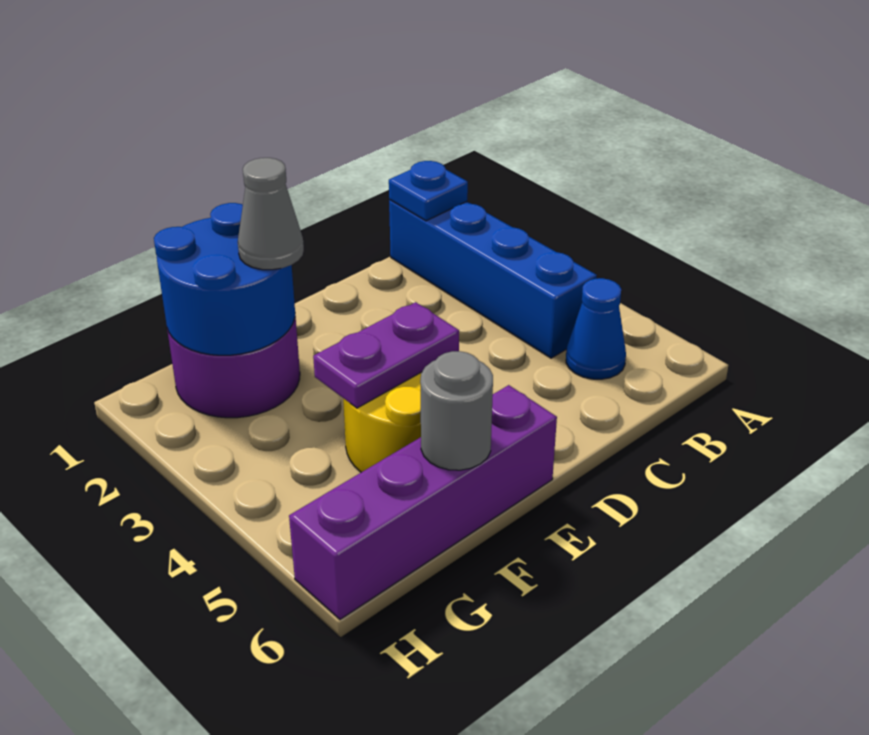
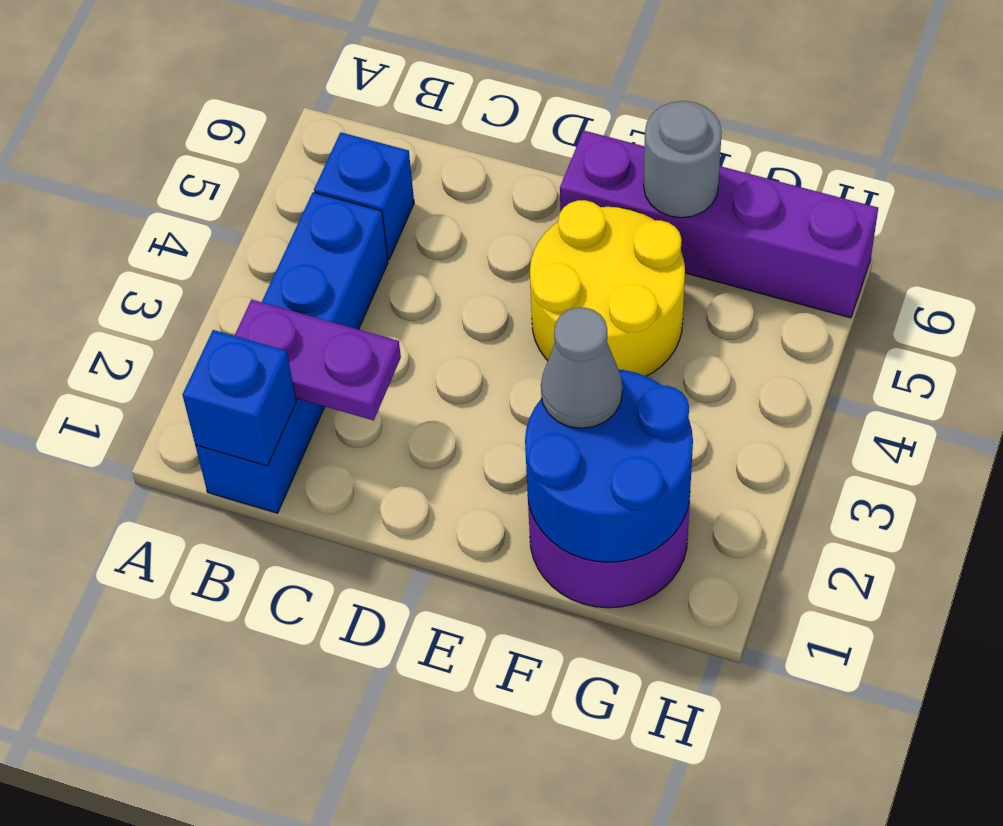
blue plate B1 level 2 -> blue brick B1 level 2
blue cone B5 level 1 -> blue brick B5 level 1
purple plate E4:F4 level 2 -> purple plate B2:C2 level 2

